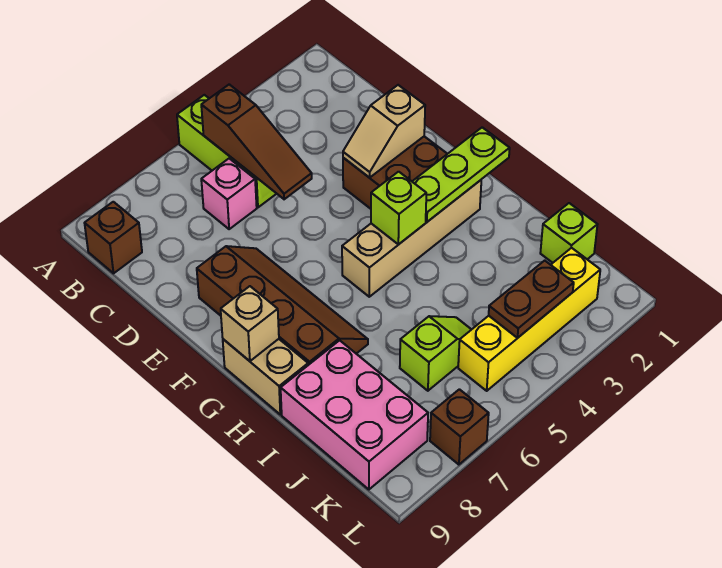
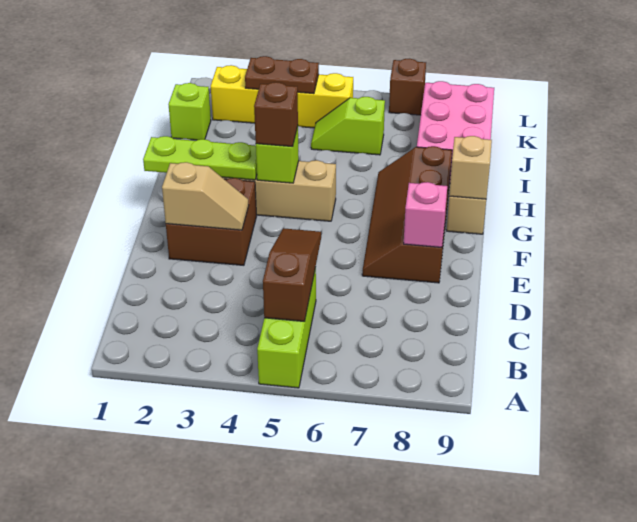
brown brick B9 level 1 -> brown brick G4 level 3
pink brick C6 level 1 -> pink brick E8 level 2

